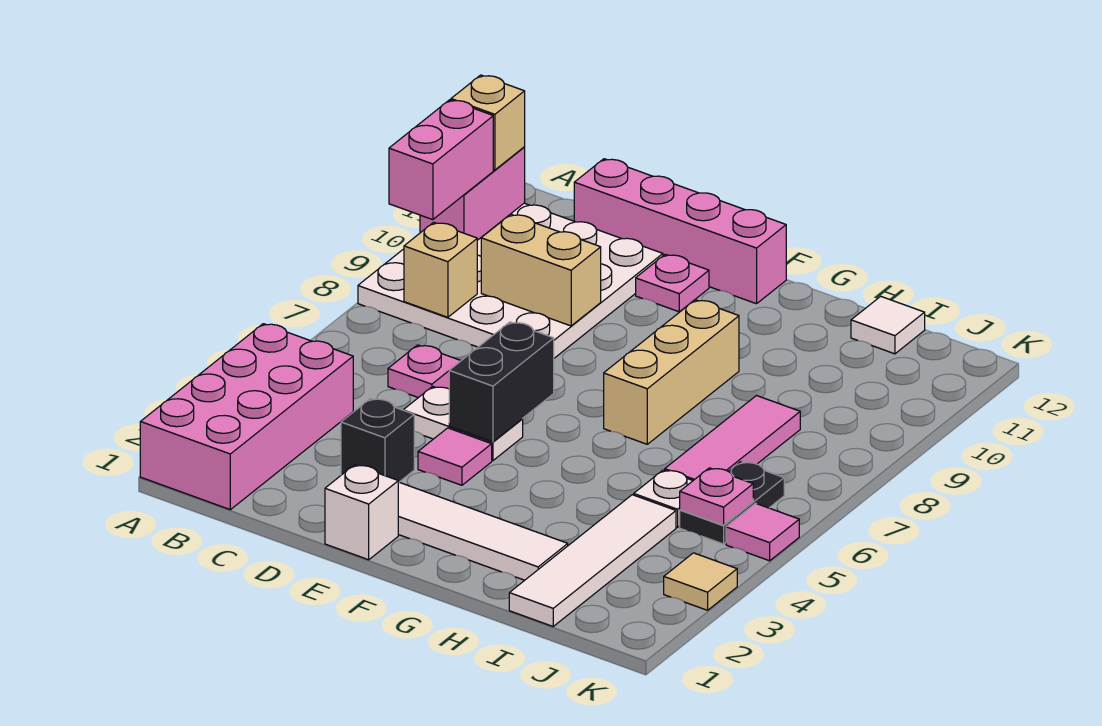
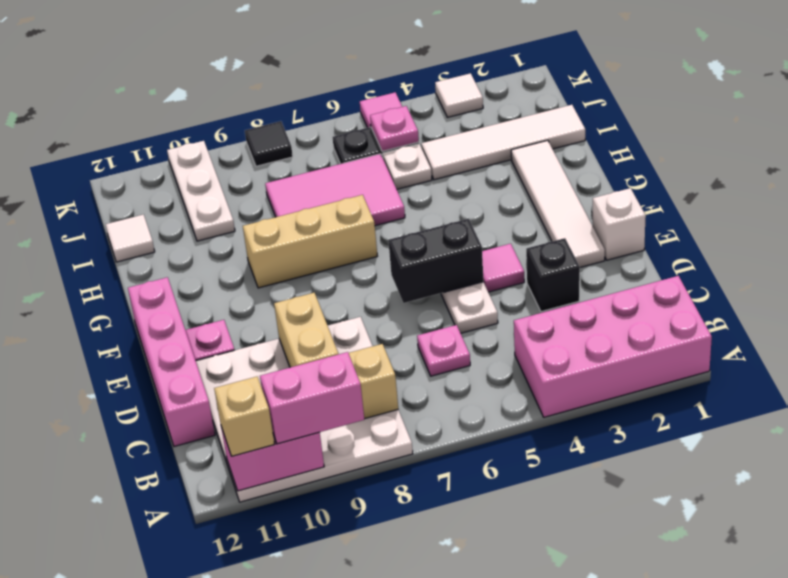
pink tile I6:I8 level 1 -> pink tile H6:I8 level 1
none -> white plate I10:K10 level 1
tan tile K3 level 1 -> white tile K3 level 1
none -> black tile K8 level 1

